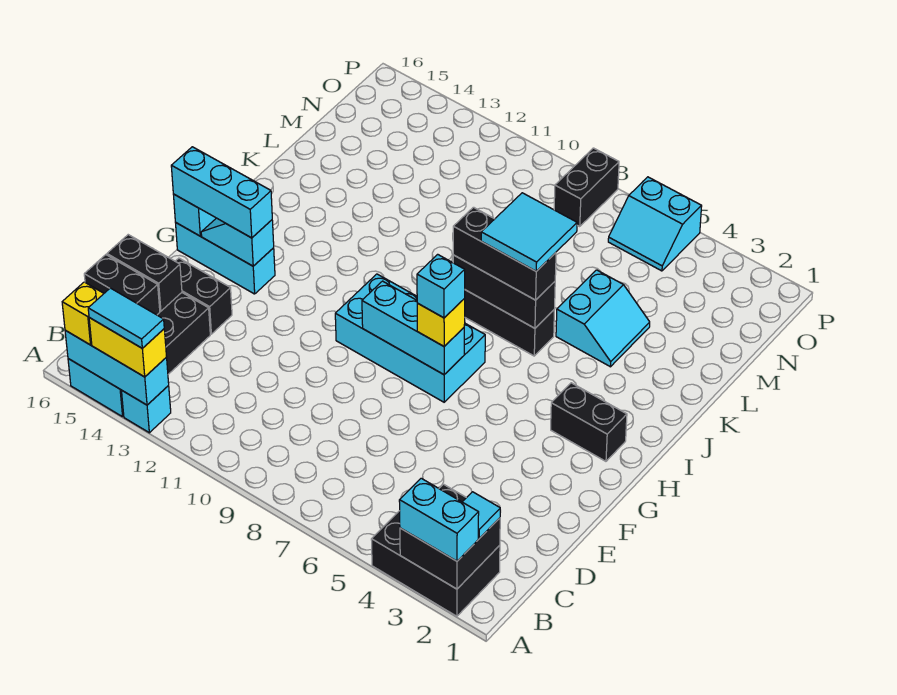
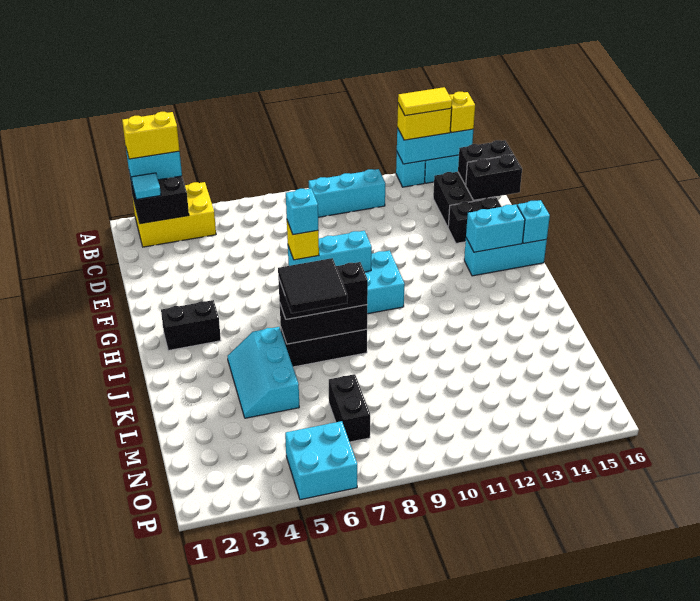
black brick A2:B4 level 1 -> yellow brick A2:B4 level 1
none -> yellow brick A2:A3 level 4
cyan tile A13:A14 level 4 -> yellow tile A13:A14 level 4
cyan slope G14:G15 level 2 top 14 -> cyan brick G14:G15 level 2
cyan brick G14:G16 level 3 -> cyan brick B9:B11 level 1
cyan tile J6:K7 level 4 -> black tile J6:K7 level 4
cyan slope K4:L5 level 1 top 5 -> cyan slope J4:L5 level 1 top 5
cyan slope O5:P6 level 1 top P -> cyan brick O5:P6 level 1
black brick O8:P8 level 1 -> black brick M7:N7 level 1

